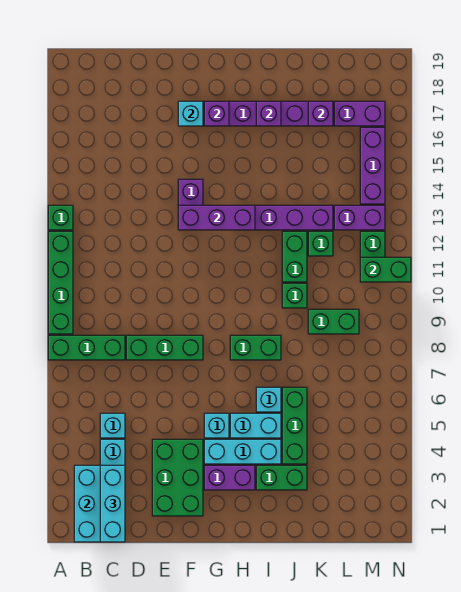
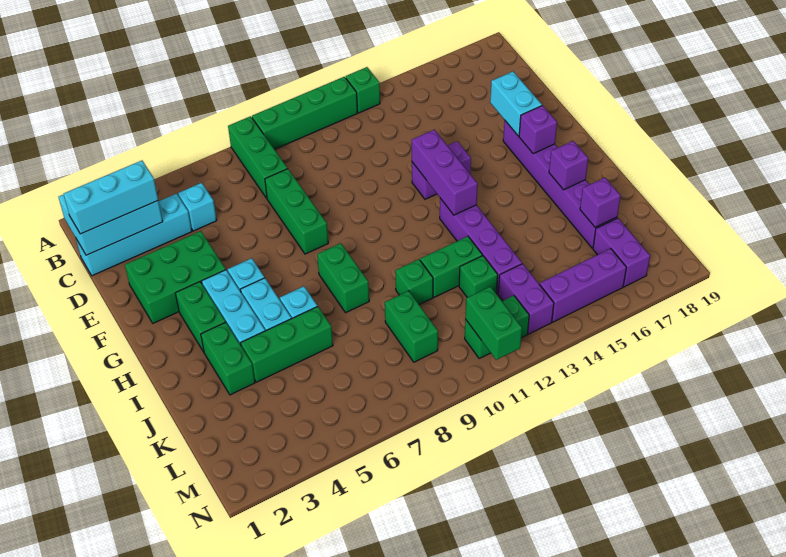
cyan brick F17 level 2 -> cyan brick E17:F17 level 2
purple brick G3:H3 level 1 -> green brick G3:H3 level 1

